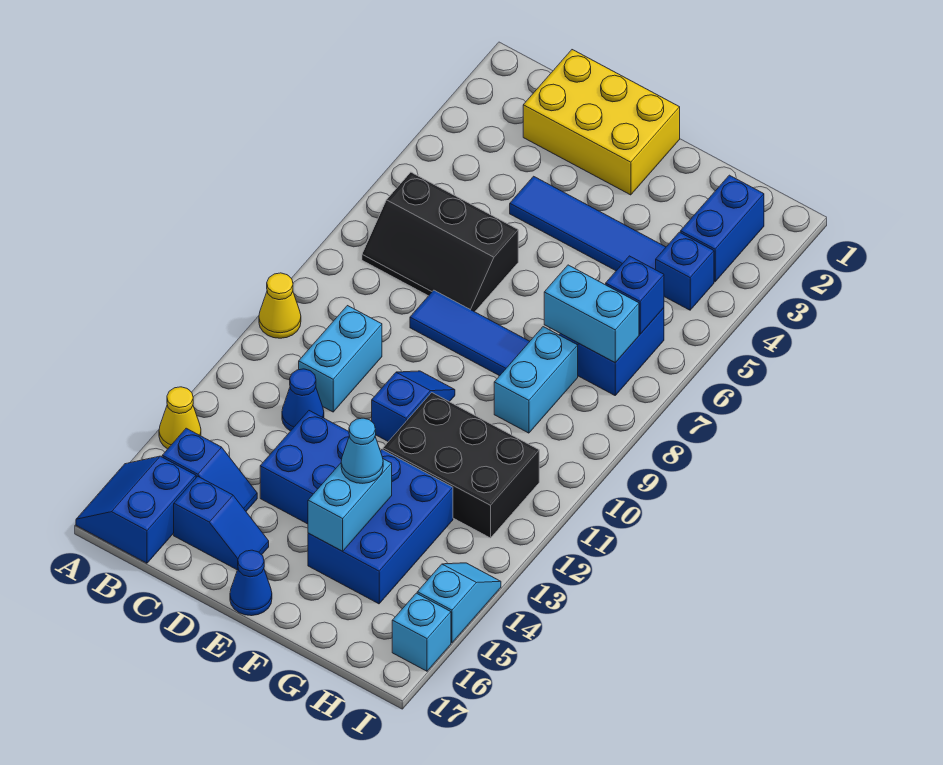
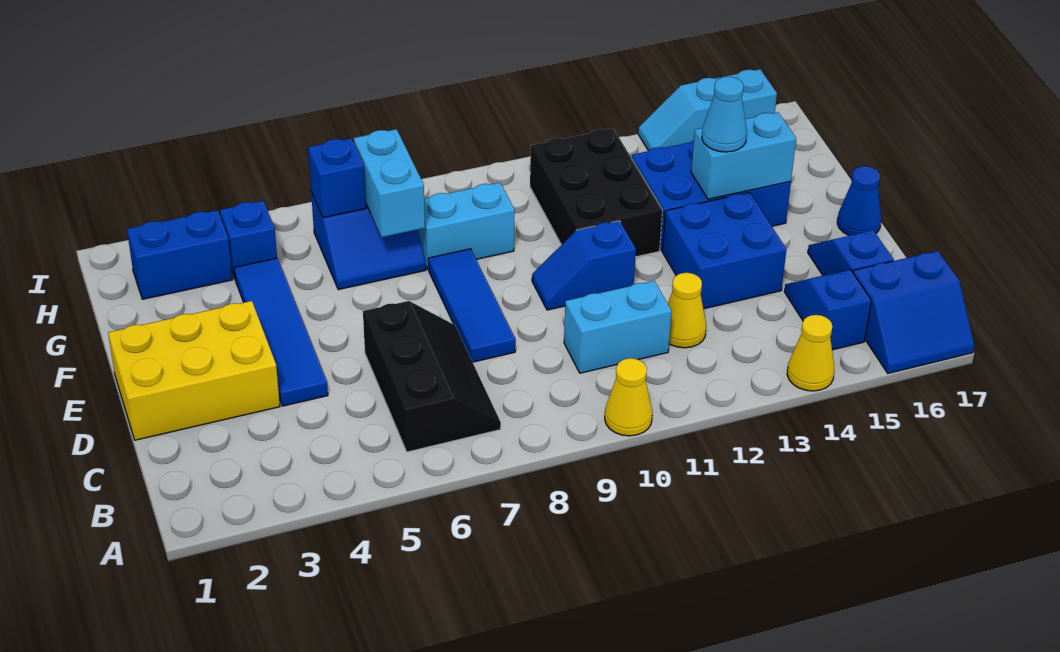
yellow brick C1:E2 level 1 -> yellow brick D1:E3 level 1
blue cone C12 level 1 -> yellow cone C12 level 1

